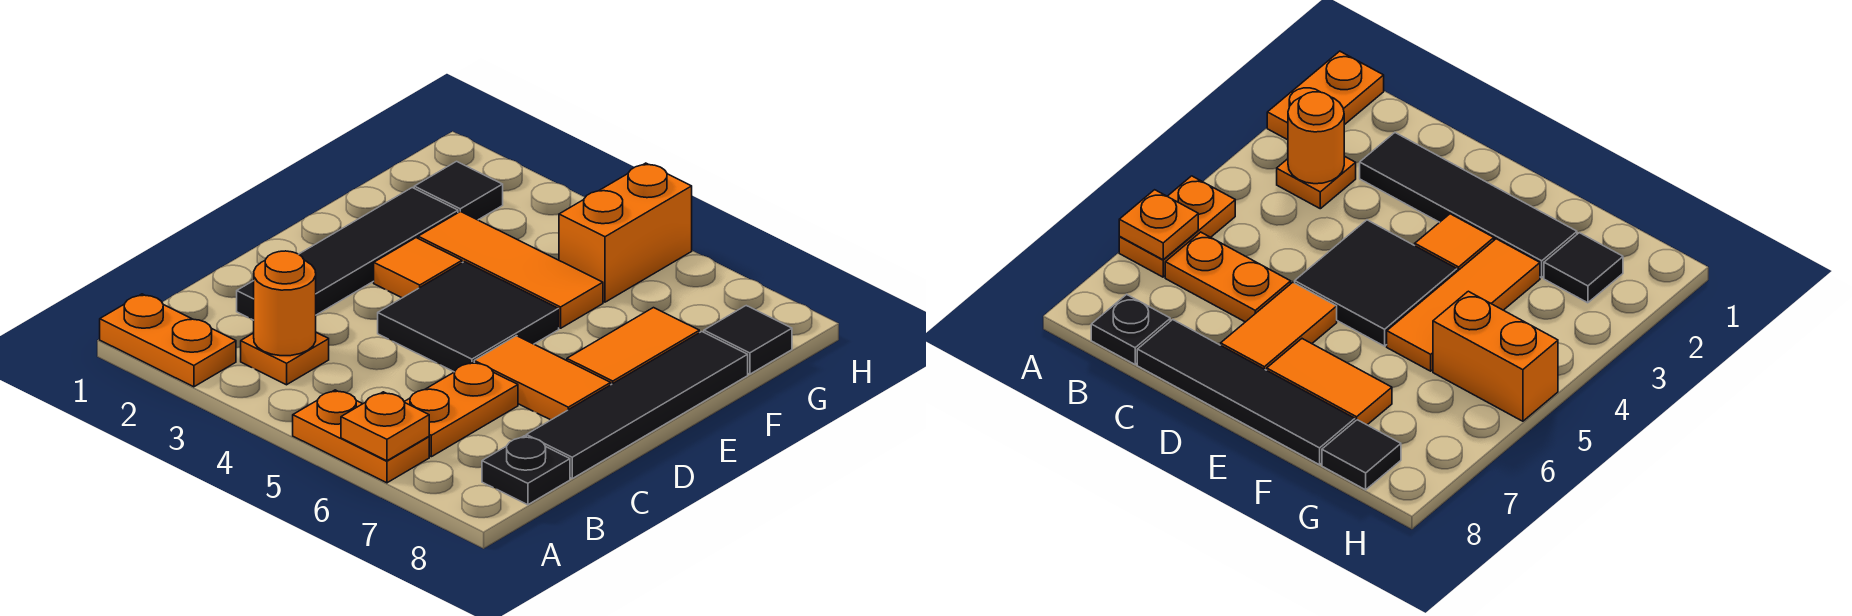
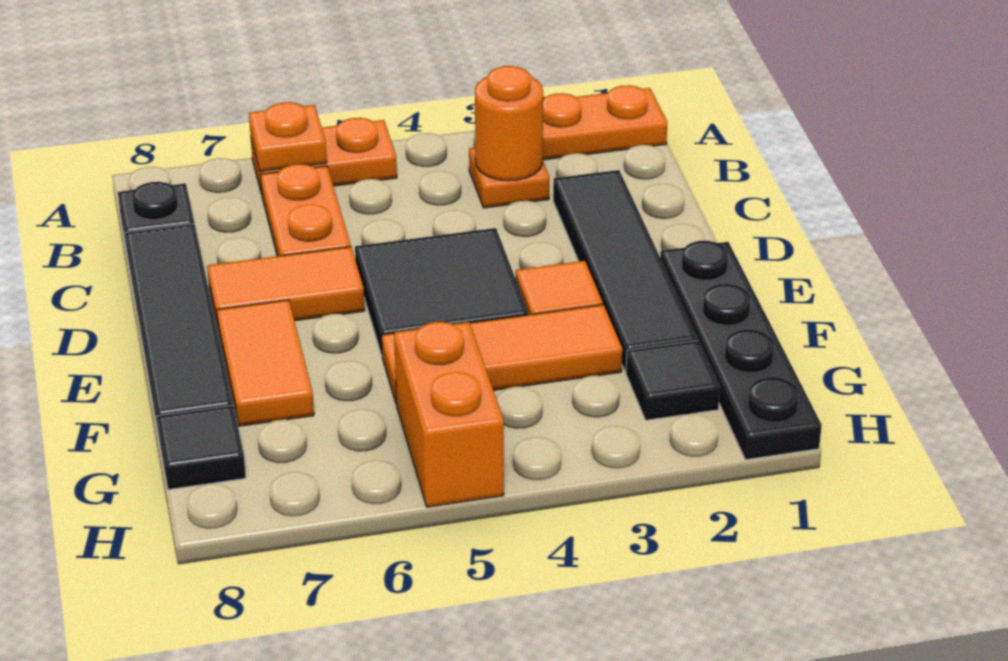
none -> black plate E1:H1 level 1

